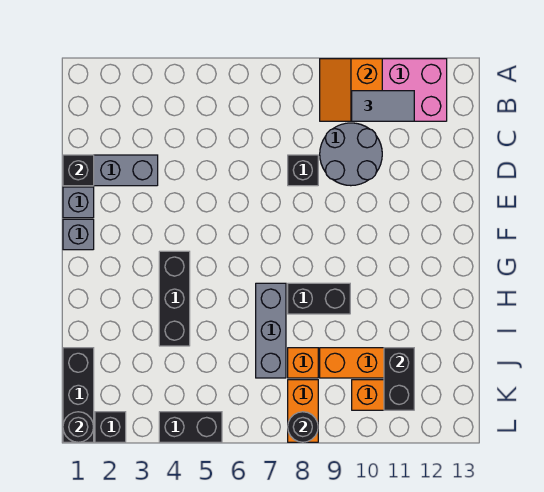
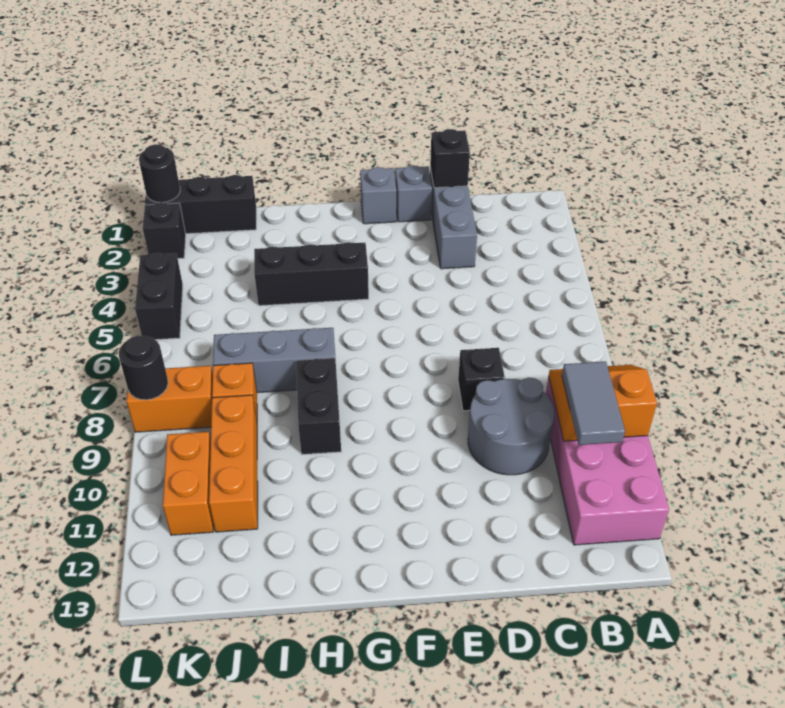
black brick J11:K11 level 2 -> none

